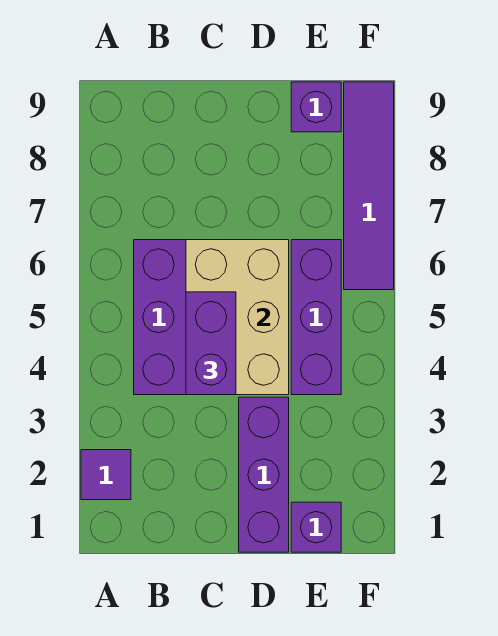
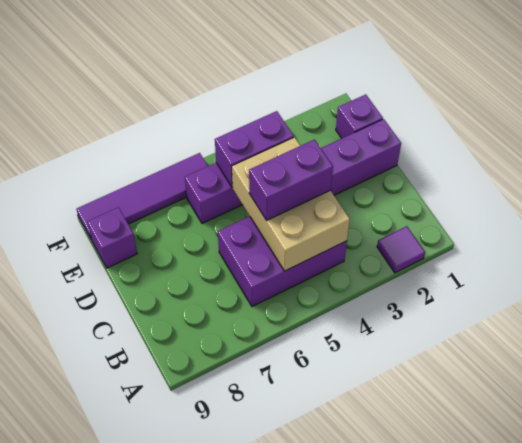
tan brick C4:D6 level 2 -> tan brick B4:D5 level 2
none -> purple brick E4:E5 level 2

